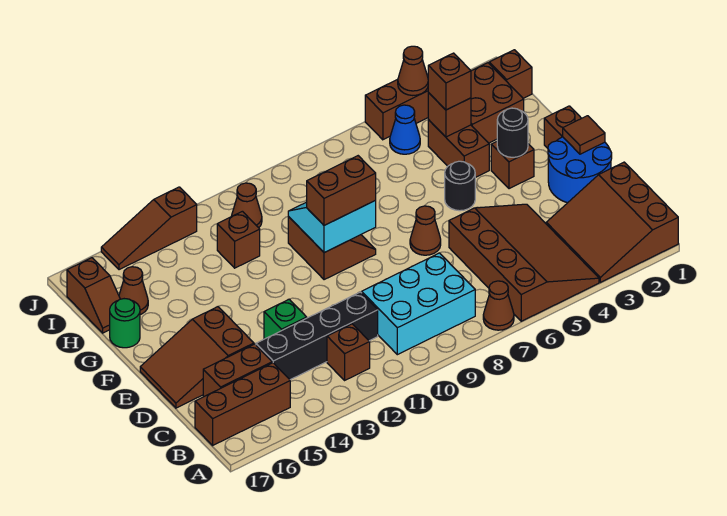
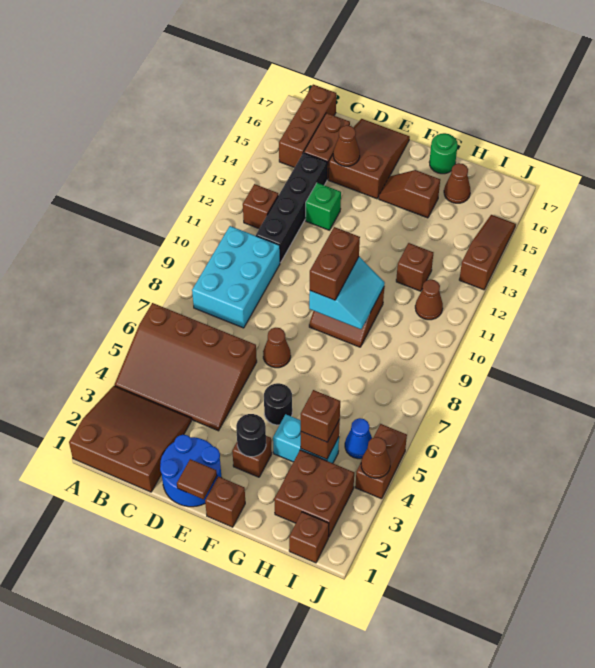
brown cone A7 level 1 -> brown cone D15 level 2
brown brick G4:H4 level 1 -> cyan brick G4:H4 level 1
brown slope H17:I17 level 1 top I -> brown slope F15:G15 level 1 top G

